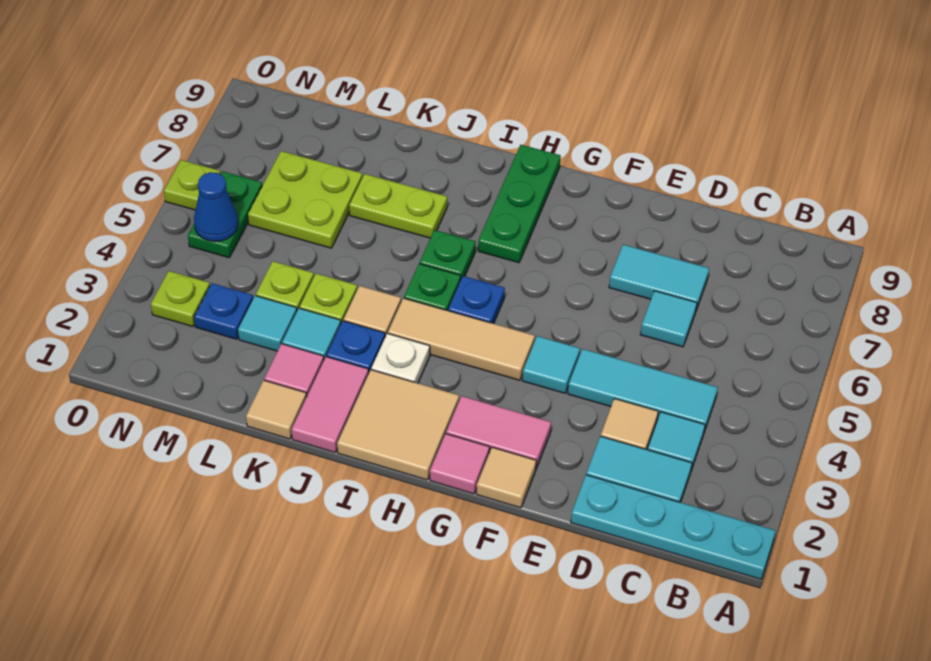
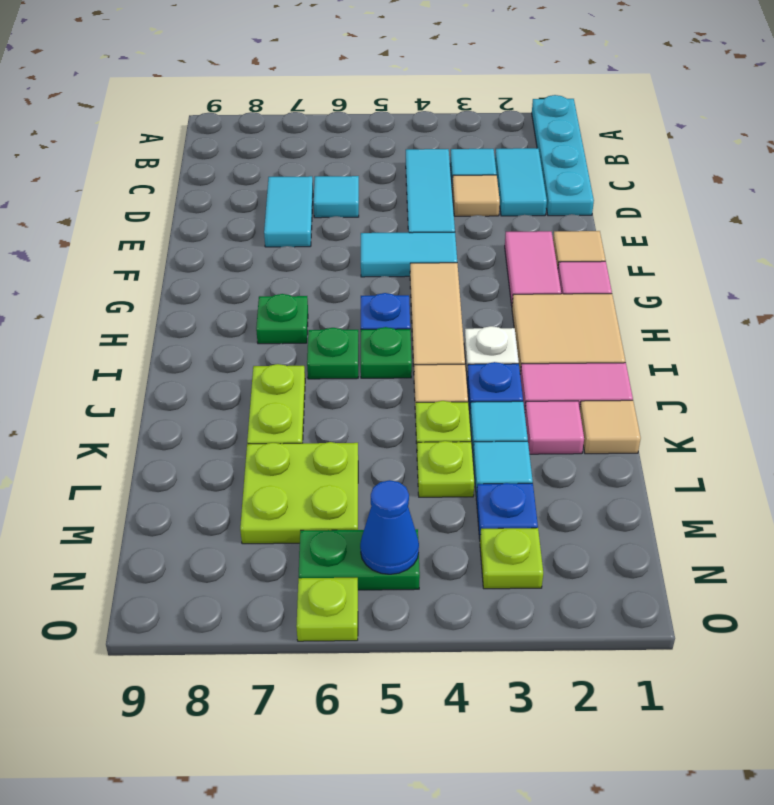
cyan tile F4 level 1 -> cyan tile F4:F5 level 1
green plate H7:H9 level 1 -> green plate H7 level 1

